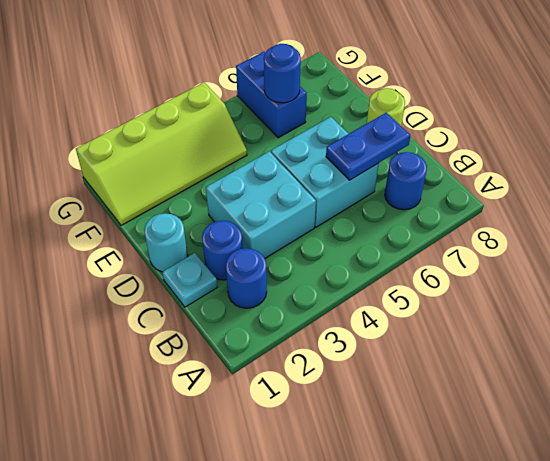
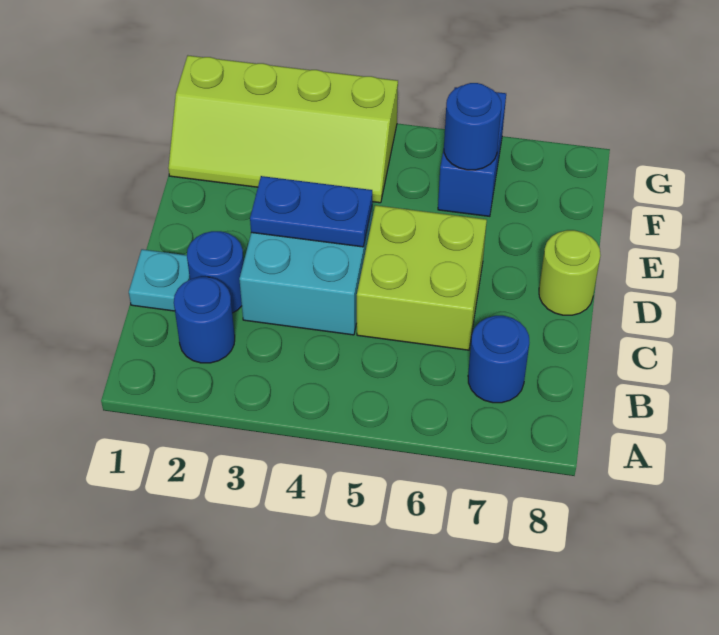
cyan brick C5:D6 level 1 -> lime brick C5:D6 level 1
blue plate C6:C7 level 2 -> blue plate D3:D4 level 2
cyan round brick D1 level 1 -> none

